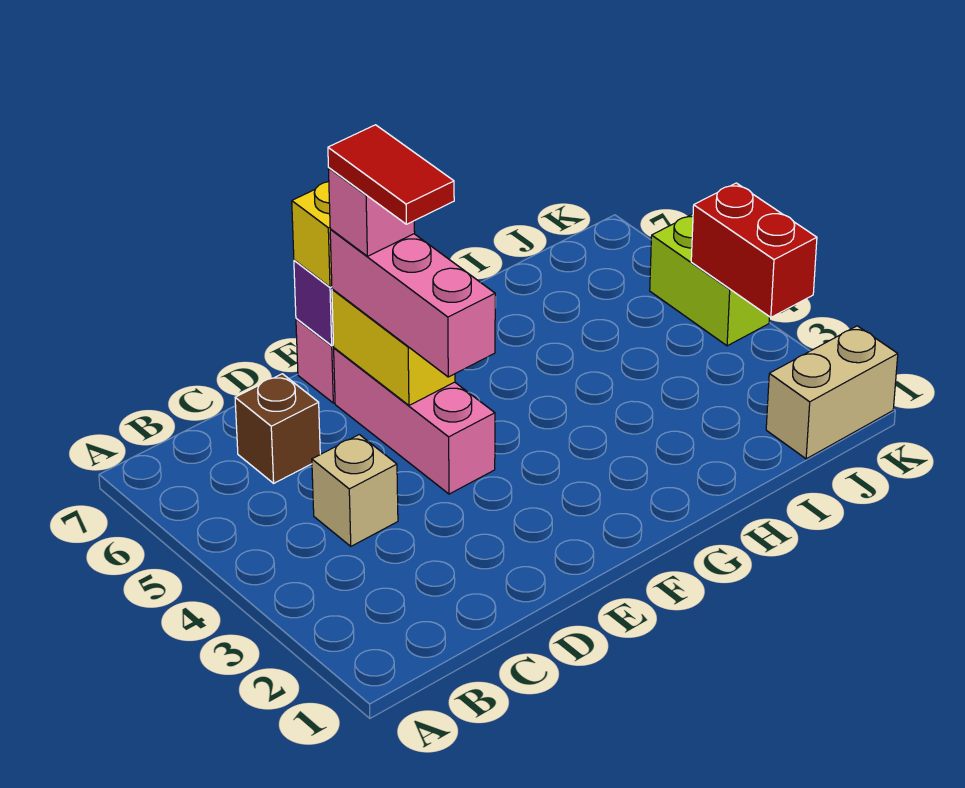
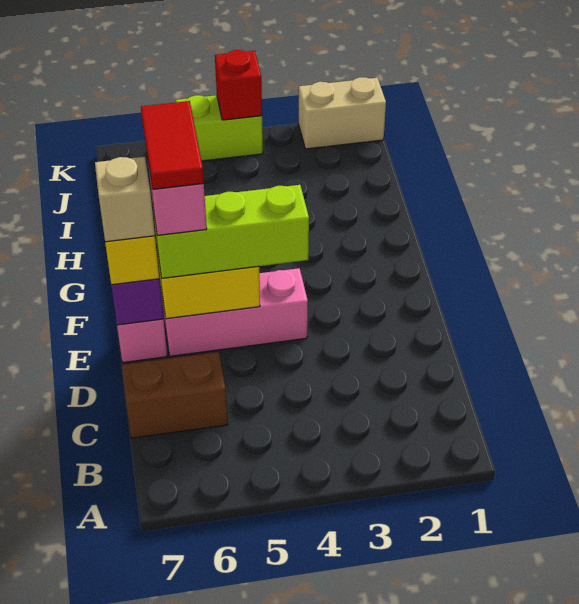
tan brick C4 level 1 -> tan brick E7 level 4
brown brick C6 level 1 -> brown brick C6:C7 level 1
pink brick E4:E6 level 3 -> lime brick E4:E6 level 3
red tile E5:E6 level 5 -> red tile E6:F6 level 5
tan brick J1:K1 level 1 -> tan brick K1:K2 level 1
red brick K3:K4 level 2 -> red brick K4 level 2

